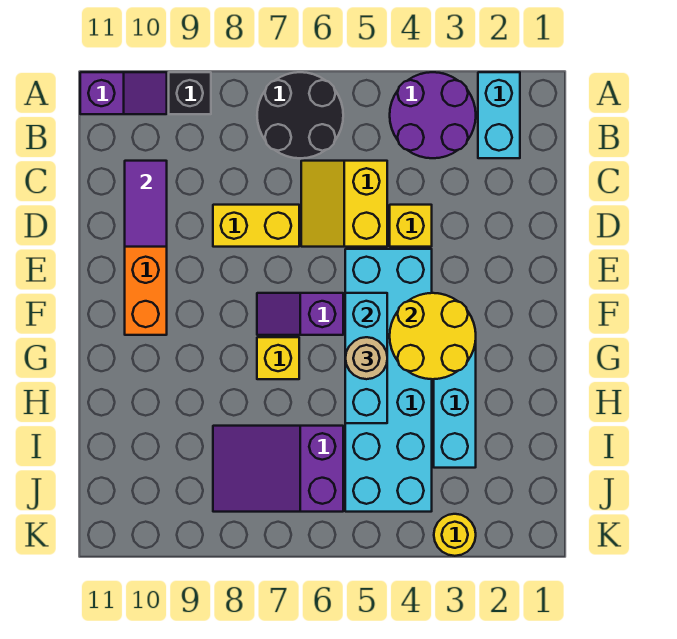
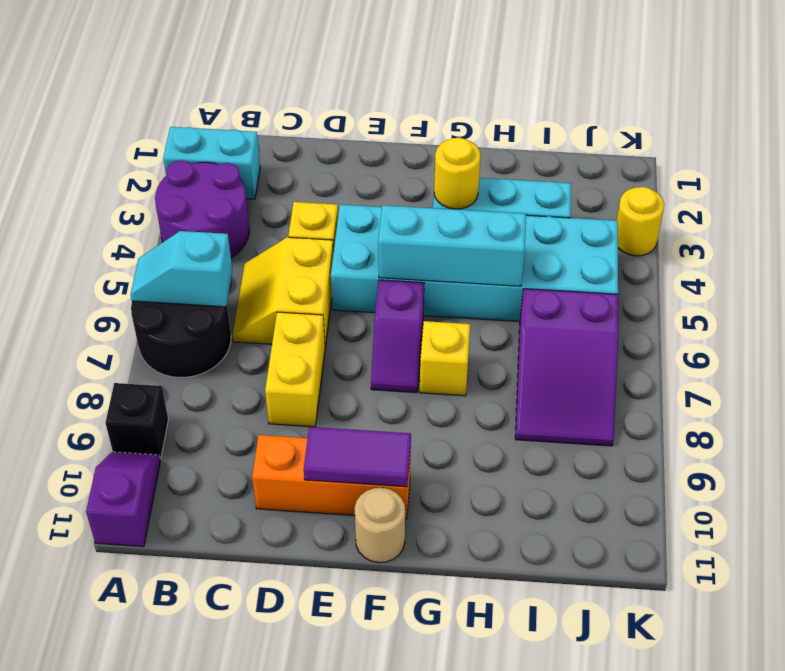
none -> cyan slope A6:B6 level 2 top B
yellow slope C5:D6 level 1 top 5 -> yellow slope C5:D6 level 1 top D
purple tile C10:D10 level 2 -> purple tile E10:F10 level 2
yellow round brick F3:G4 level 2 -> yellow round brick G3 level 2
tan round brick G5 level 3 -> tan round brick F11 level 1

